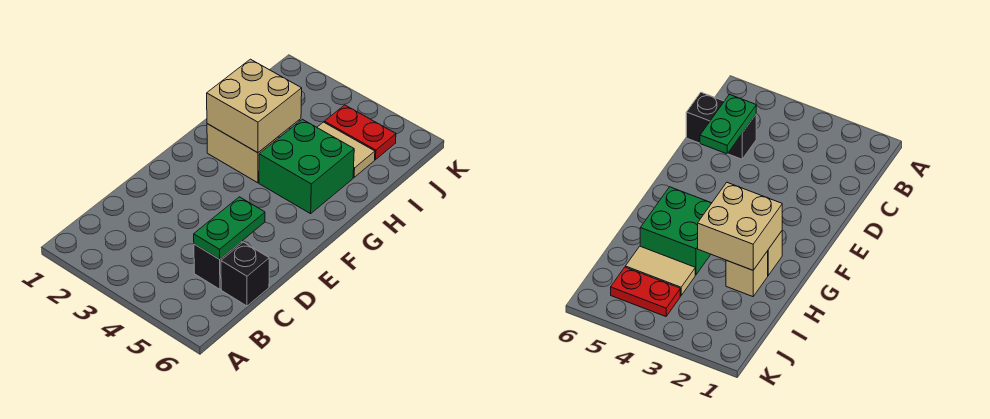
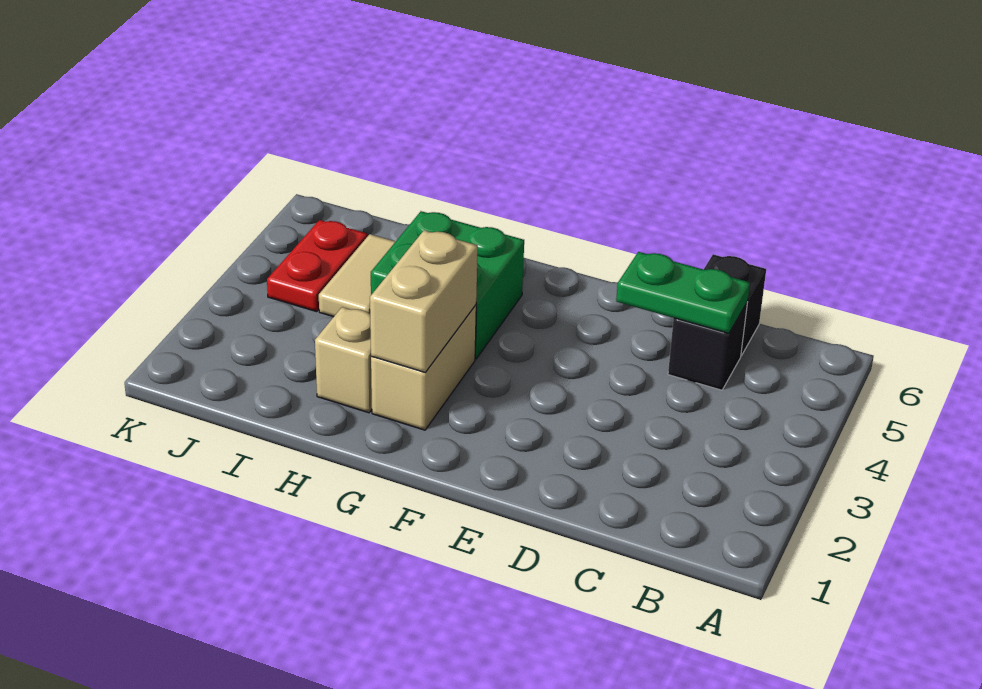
tan brick G2:H3 level 2 -> tan brick G2:G3 level 2

